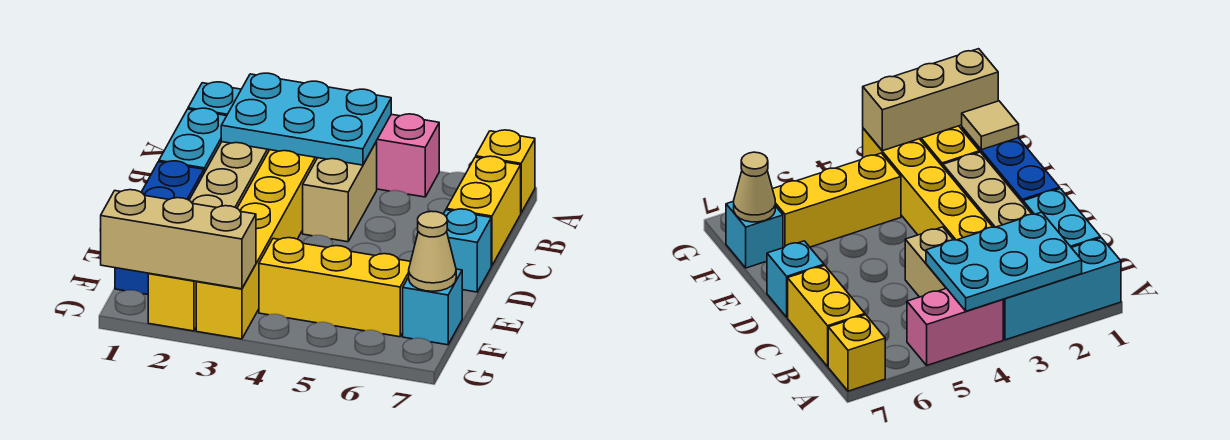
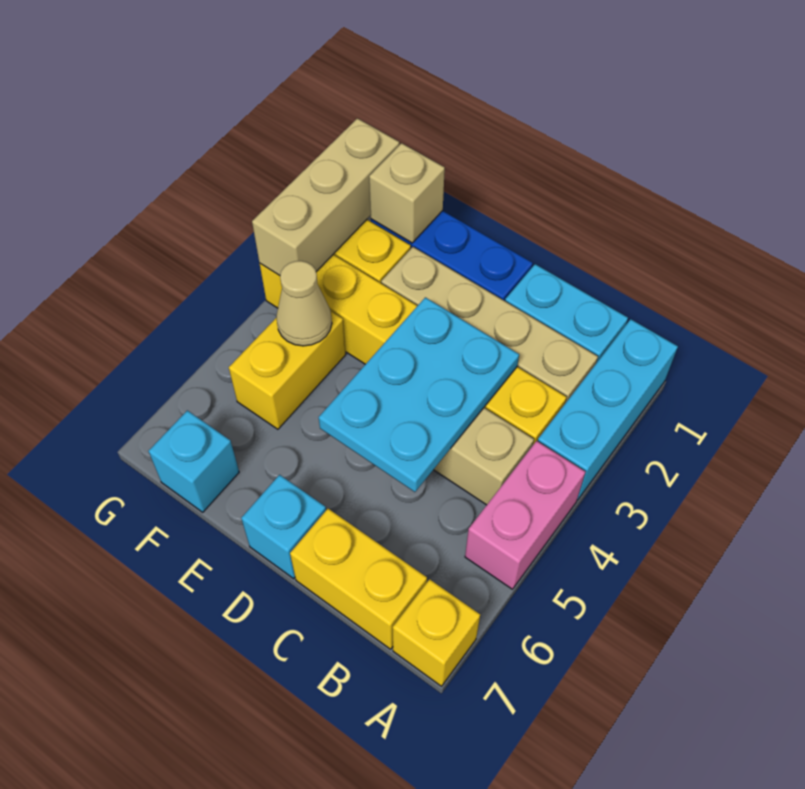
cyan plate A2:B4 level 2 -> cyan plate C3:D5 level 2
tan tile F1 level 2 -> tan brick F1 level 2
yellow brick F4:F6 level 1 -> yellow brick F4:F5 level 1
tan cone F7 level 2 -> tan cone F4 level 2

